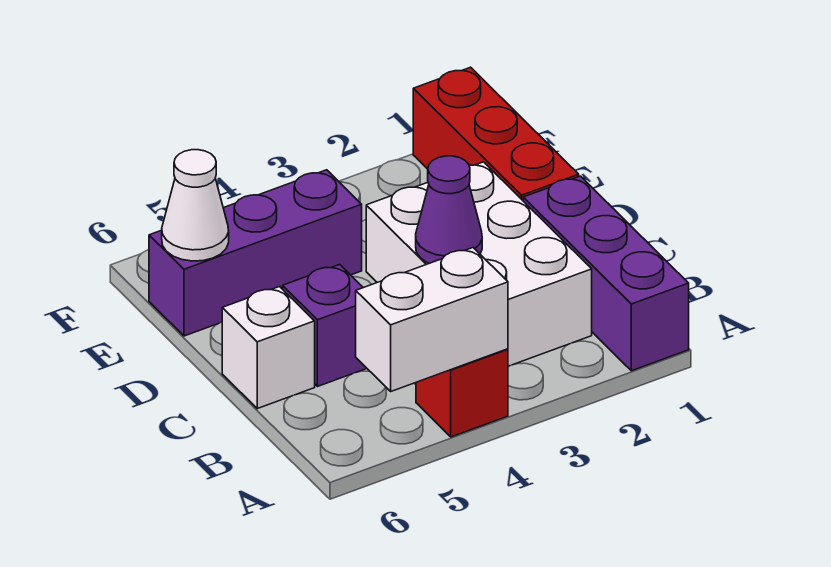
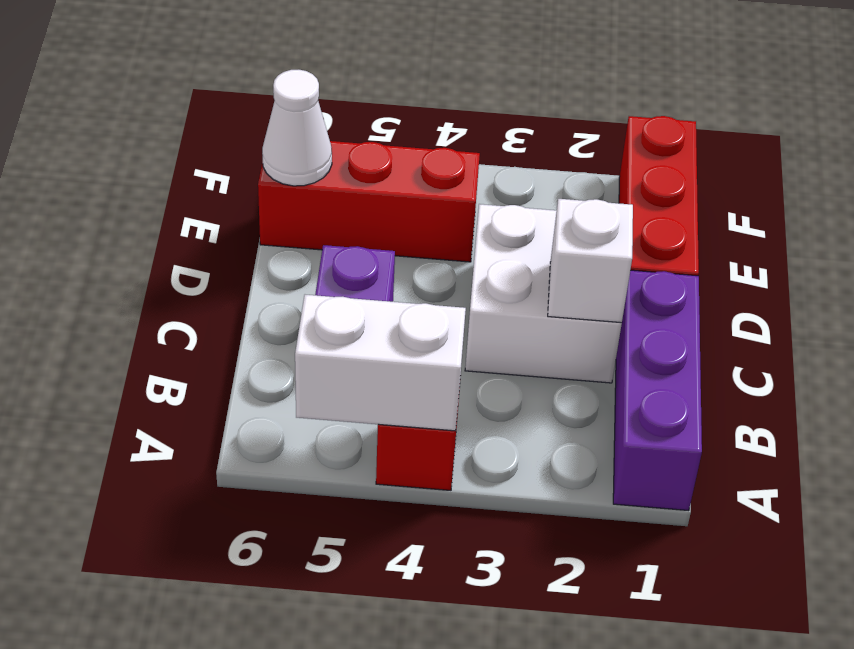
white brick B2:D3 level 1 -> white brick C2:D3 level 1
purple cone C3 level 2 -> none
white brick C6 level 1 -> white brick C2 level 2
purple brick E4:E6 level 1 -> red brick E4:E6 level 1

